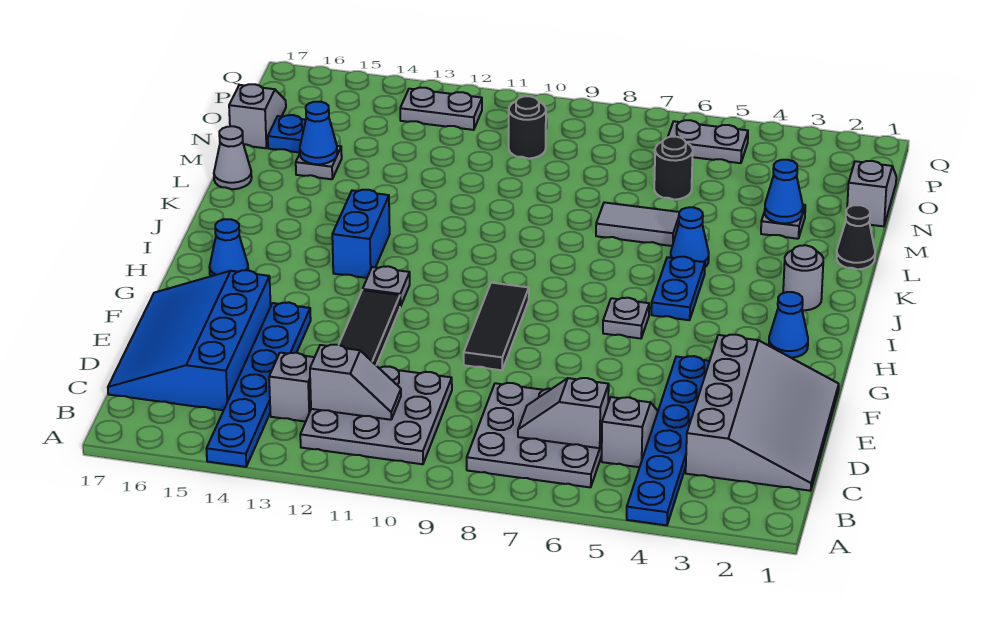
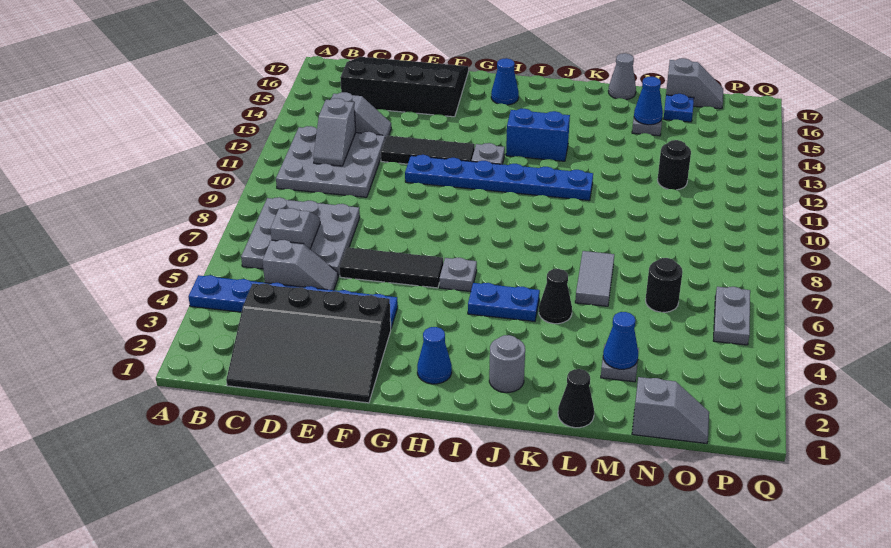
blue plate A14:F14 level 1 -> blue plate F11:K11 level 1
grey slope C1:F3 level 1 top 3 -> black slope C1:F3 level 1 top 3
blue slope C15:F17 level 1 top 15 -> black slope C15:F17 level 1 top 15
black tile F9:H9 level 1 -> black tile E6:G6 level 1
blue cone K5 level 1 -> black cone K5 level 1
black round brick O10 level 1 -> black round brick N12 level 1
grey plate P12:P13 level 1 -> none

